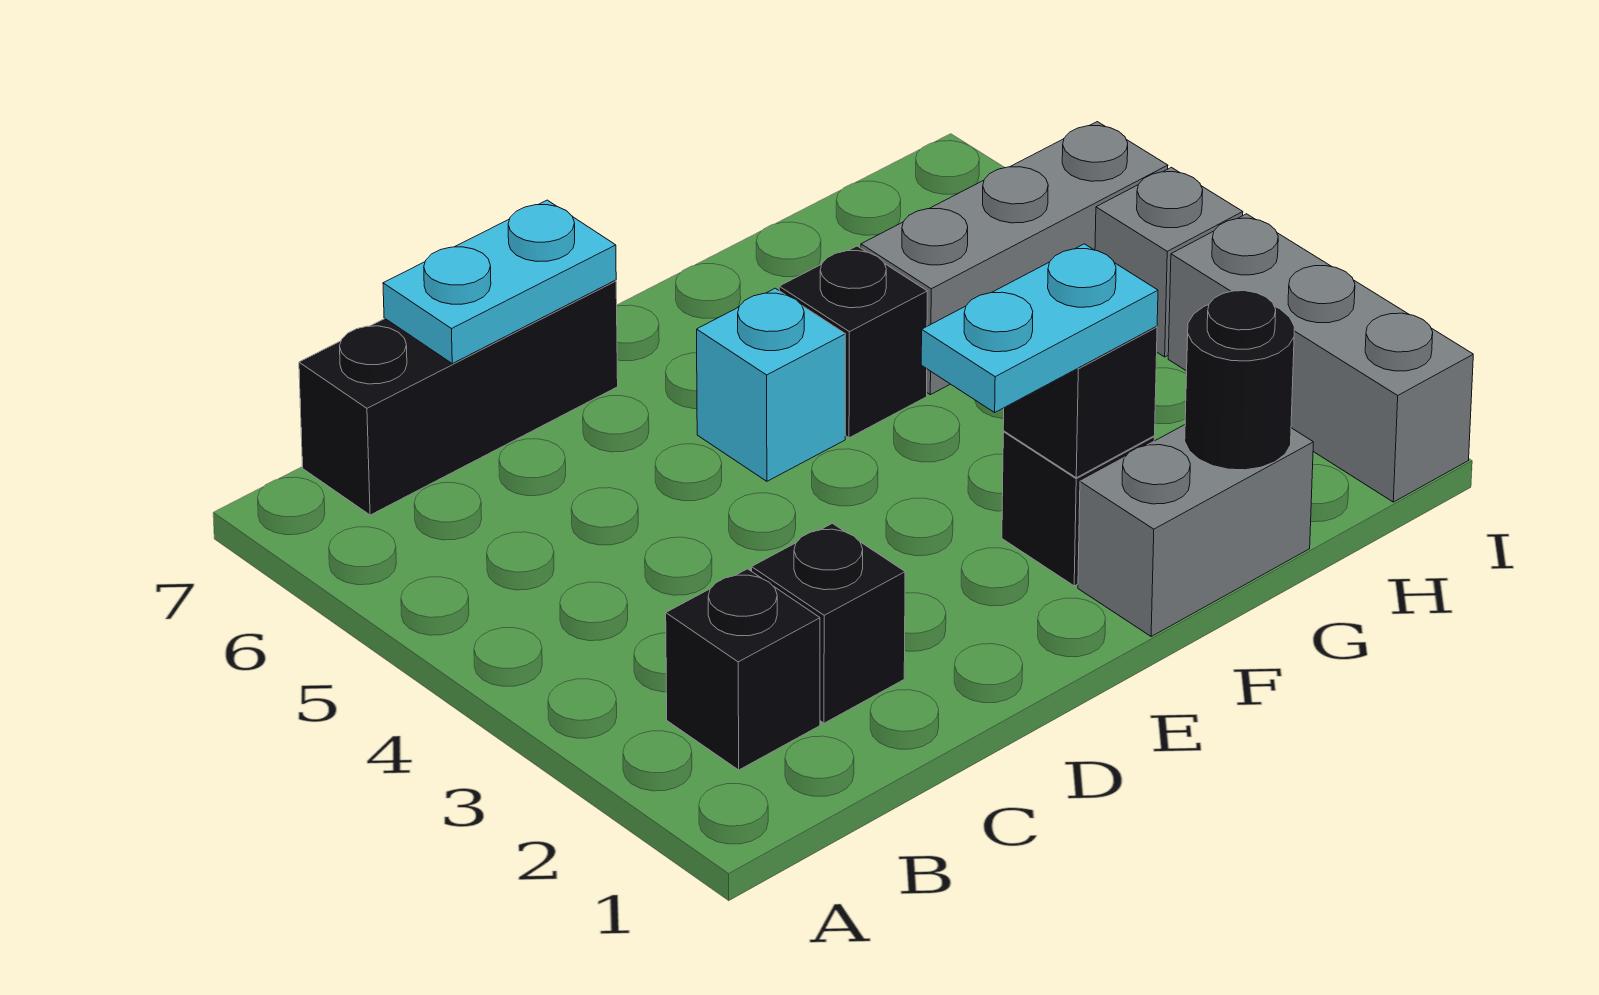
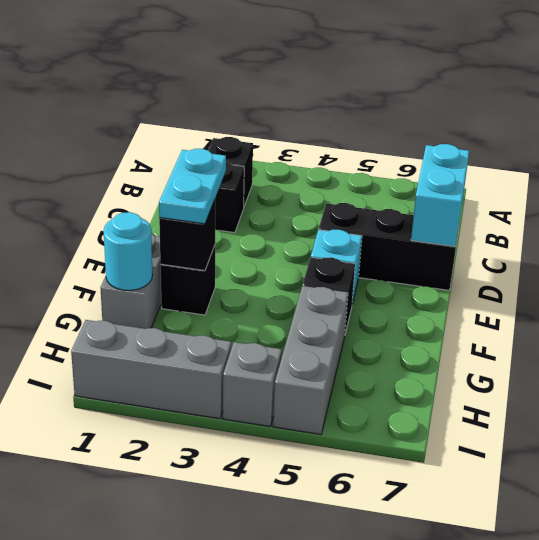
black brick B7:D7 level 1 -> black brick D5:D7 level 1
cyan plate C7:D7 level 2 -> cyan brick C7:D7 level 2
black round brick G1 level 2 -> cyan round brick G1 level 2

